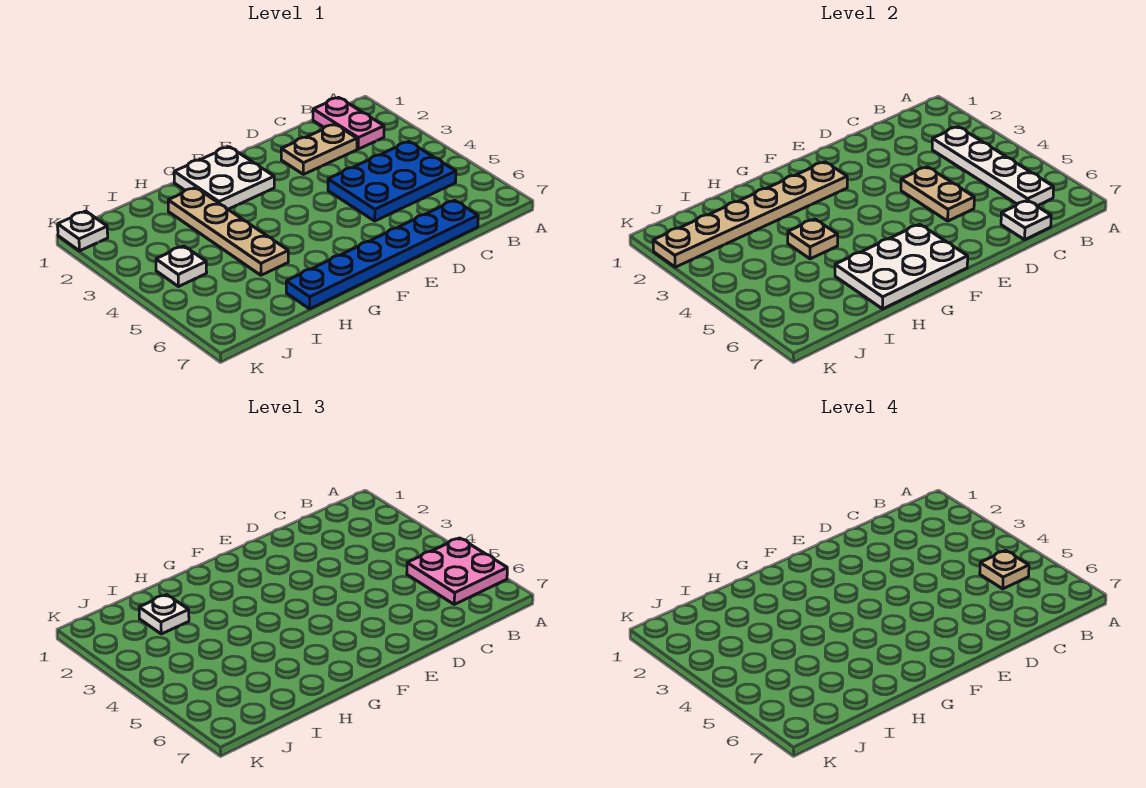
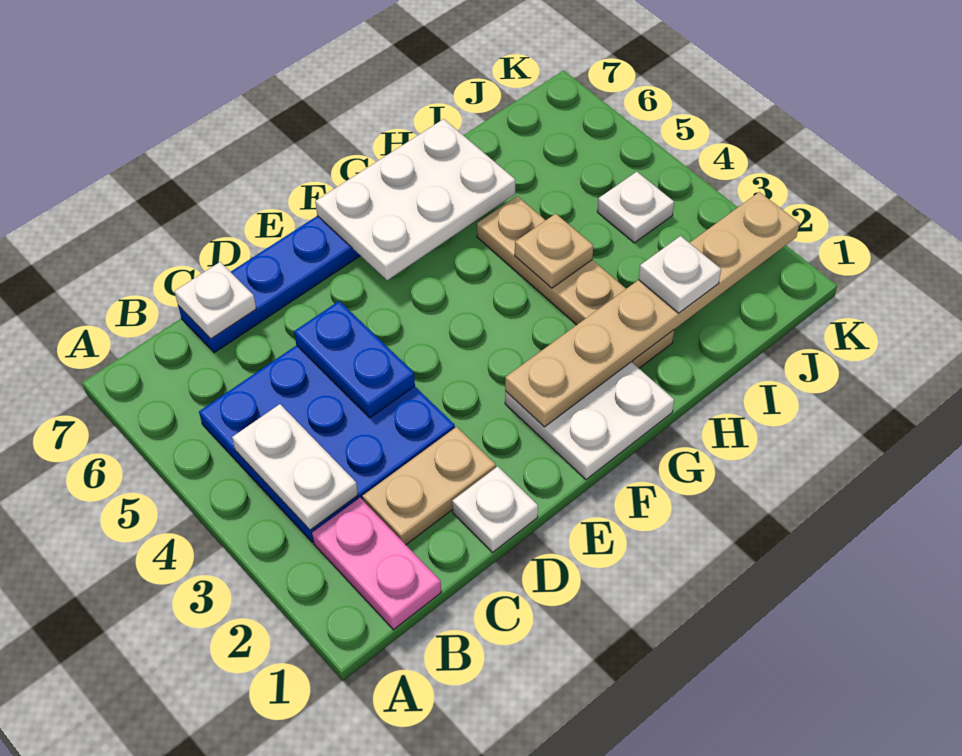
pink plate A5:B6 level 3 -> none
white plate B3:B6 level 2 -> white plate B3:B4 level 2
blue plate B4:D5 level 1 -> blue plate B3:D5 level 1
tan plate B5 level 4 -> none
tan plate D4:D5 level 2 -> blue plate D4:D5 level 2
white plate K1 level 1 -> white plate D1 level 1

